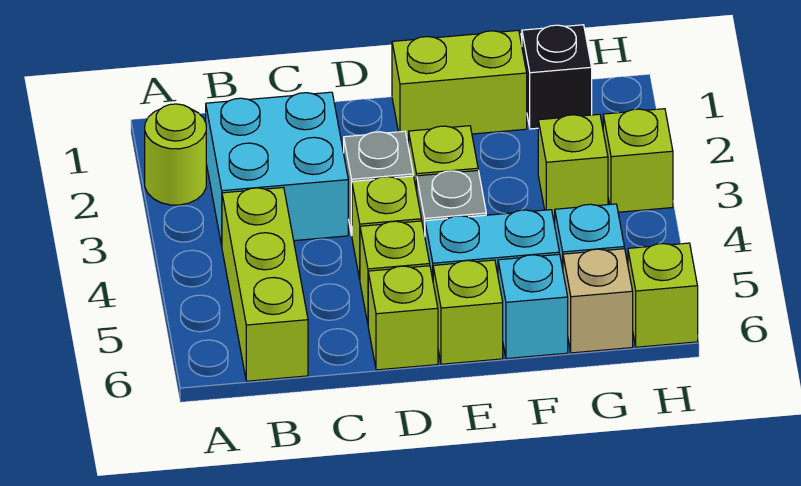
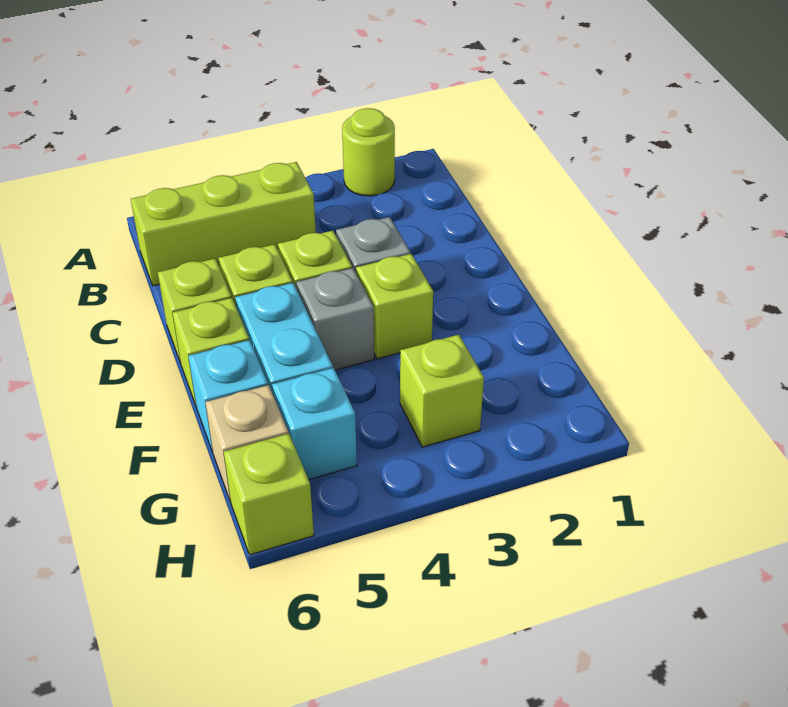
cyan brick B2:C3 level 1 -> none
lime brick E1:F1 level 1 -> none
black brick G1 level 1 -> none
lime brick H3 level 1 -> none

